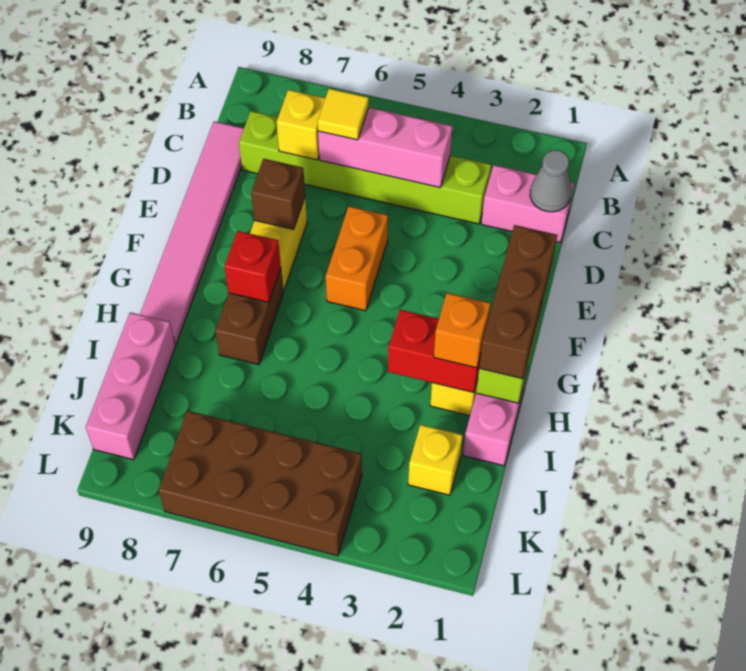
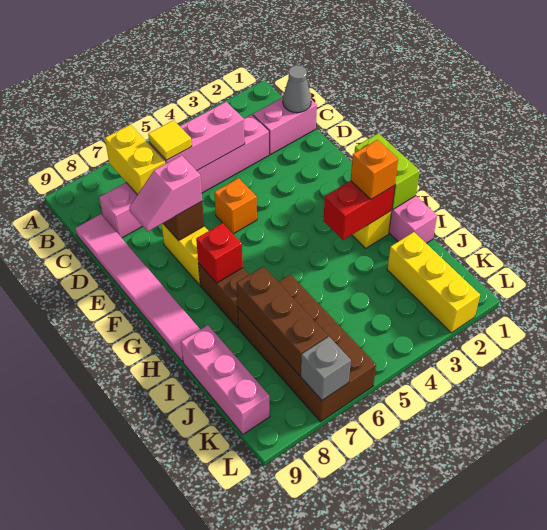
lime brick C3:C8 level 1 -> pink brick C3:C8 level 1
yellow brick C7 level 2 -> yellow brick B7:C7 level 2
orange brick E5:F5 level 1 -> orange brick E5 level 1
none -> pink slope E7:E8 level 3 top 7
brown brick F1:H1 level 3 -> brown brick I7:K7 level 2
yellow brick J2 level 1 -> yellow brick J2:L2 level 1
brown brick K4:L7 level 1 -> brown brick I6:L7 level 1
none -> grey brick L7 level 2

